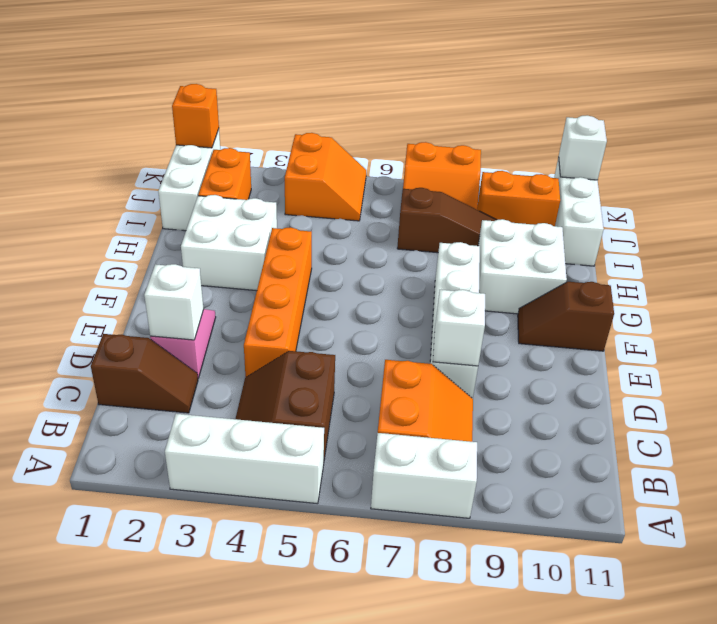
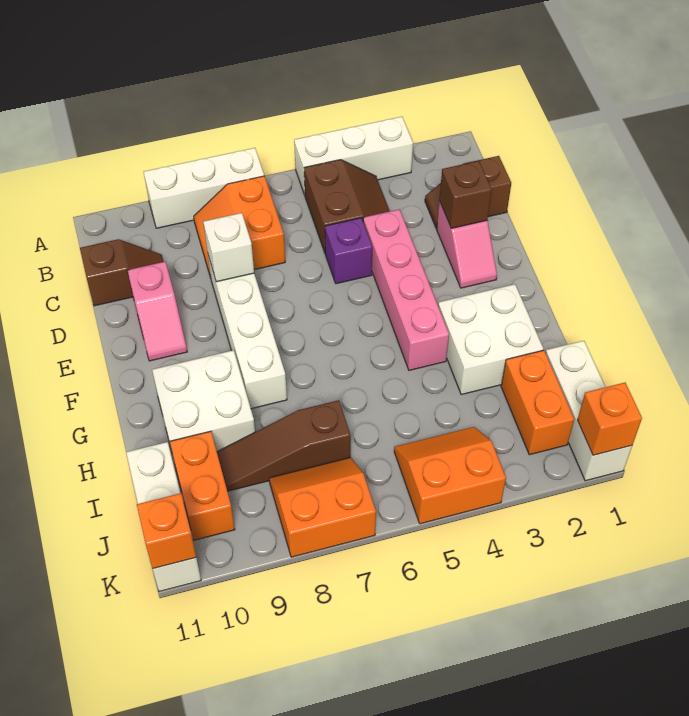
white brick A7:A8 level 1 -> white brick A7:A9 level 1
white brick D2 level 2 -> brown brick D2 level 2
orange brick D4:G4 level 1 -> pink brick D4:G4 level 1
none -> purple brick D5 level 1
none -> pink slope D10:E10 level 1 top D
brown slope F10:F11 level 1 top 11 -> brown slope C10:C11 level 1 top 11
orange slope J4:K5 level 1 top 4 -> orange slope J4:K5 level 1 top K
orange brick J9:J10 level 1 -> orange brick I10:J10 level 1
white brick K11 level 2 -> orange brick K11 level 2

